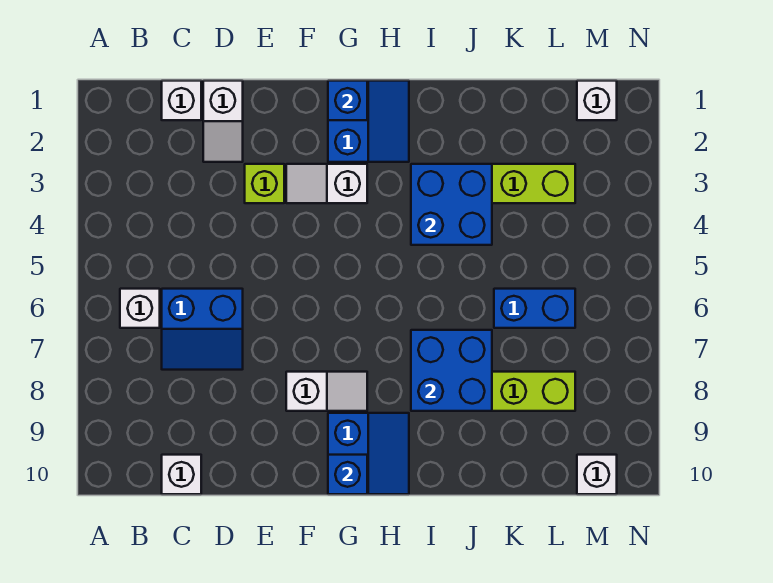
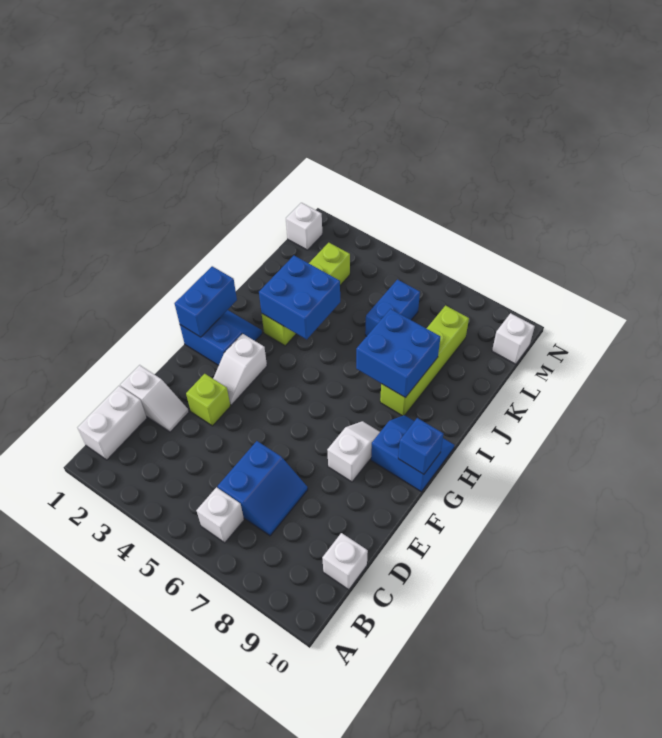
white brick C1 level 1 -> white brick B1:C1 level 1
blue brick G1 level 2 -> blue brick G1:H1 level 2

